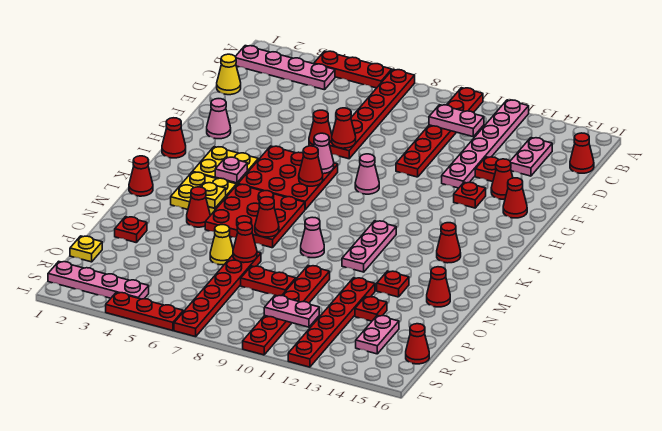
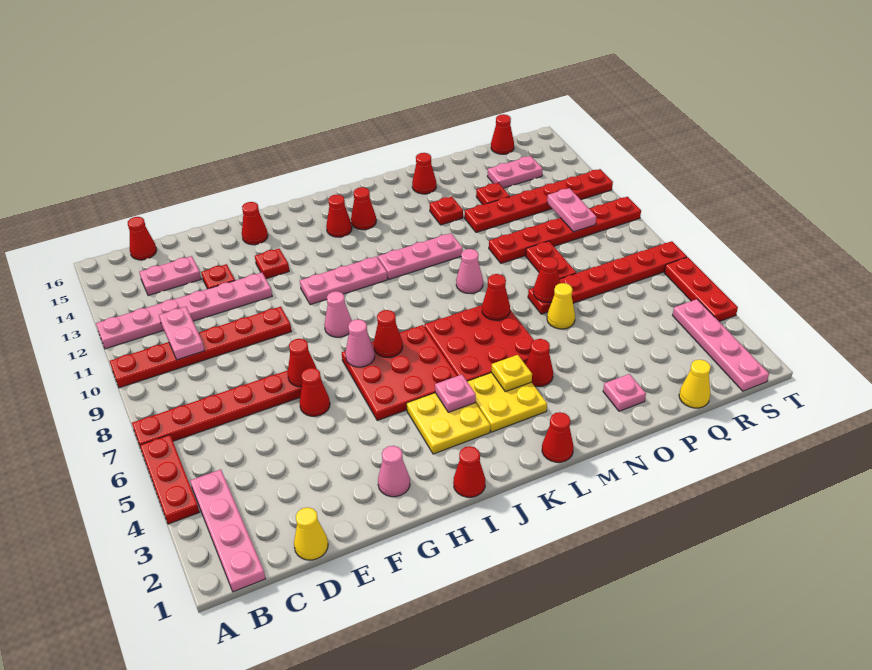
red cone F14 level 1 -> red cone J14 level 1
none -> pink plate H11:J11 level 1
red plate O2 level 1 -> pink plate O2 level 1
yellow plate Q1 level 1 -> yellow cone Q1 level 1

